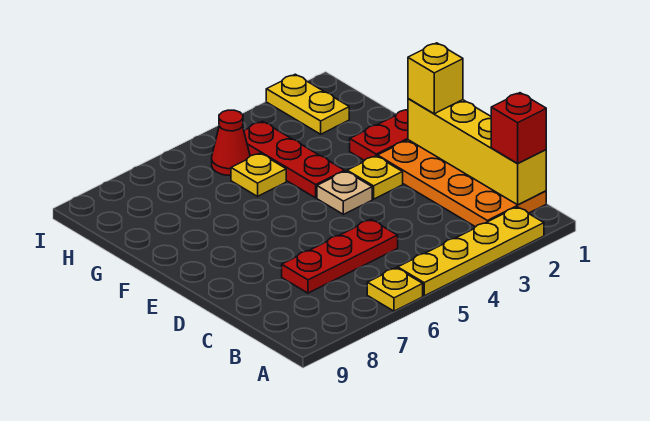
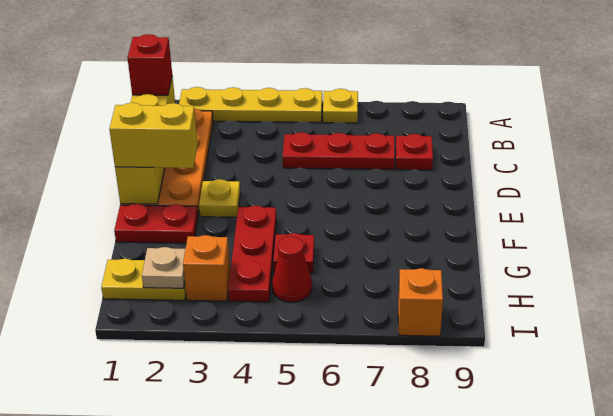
none -> red plate C8 level 1
yellow brick E1 level 3 -> yellow brick E1:E2 level 3
tan plate E4 level 1 -> tan plate H2 level 2
yellow plate G5 level 1 -> red plate G5 level 1
yellow plate H2:I2 level 1 -> yellow plate H1:H2 level 1
none -> orange brick H3 level 1
none -> orange brick I8 level 1

